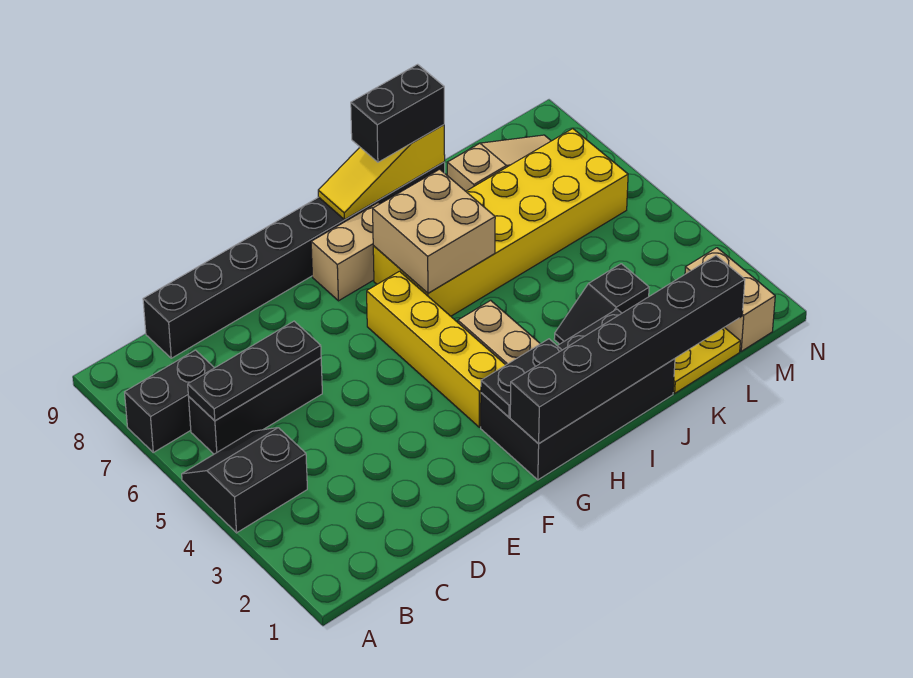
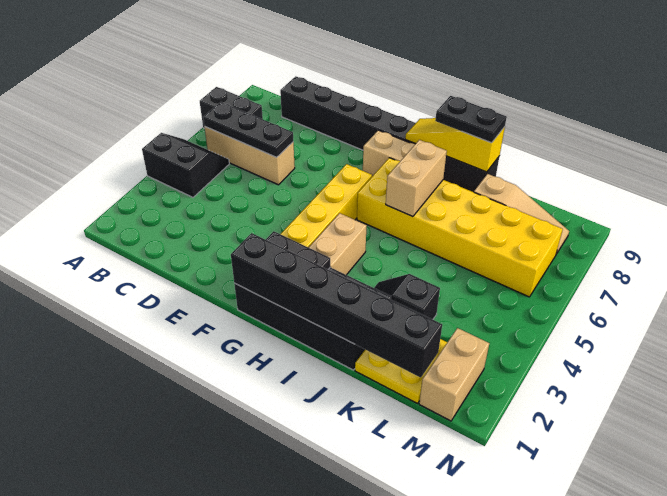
black brick B6:D6 level 1 -> tan brick B6:D6 level 1
tan brick H6:I7 level 2 -> tan brick I6:I7 level 2
black brick I9:J9 level 3 -> black plate I9:J9 level 3

